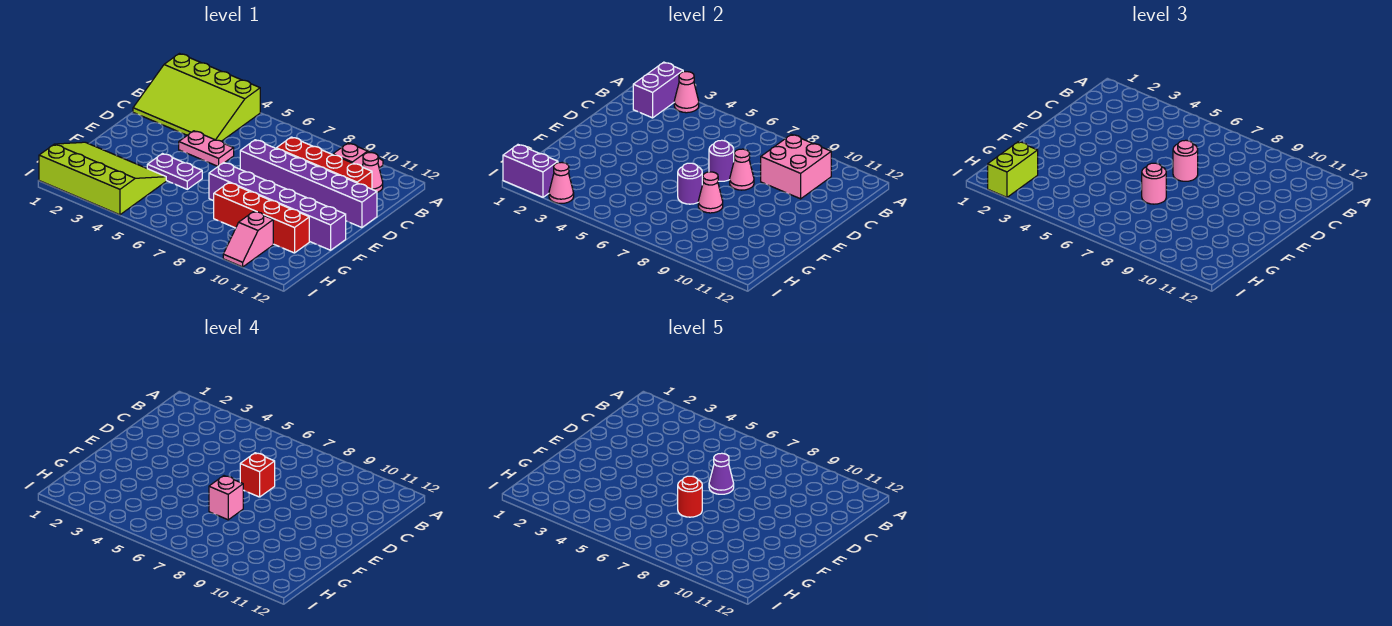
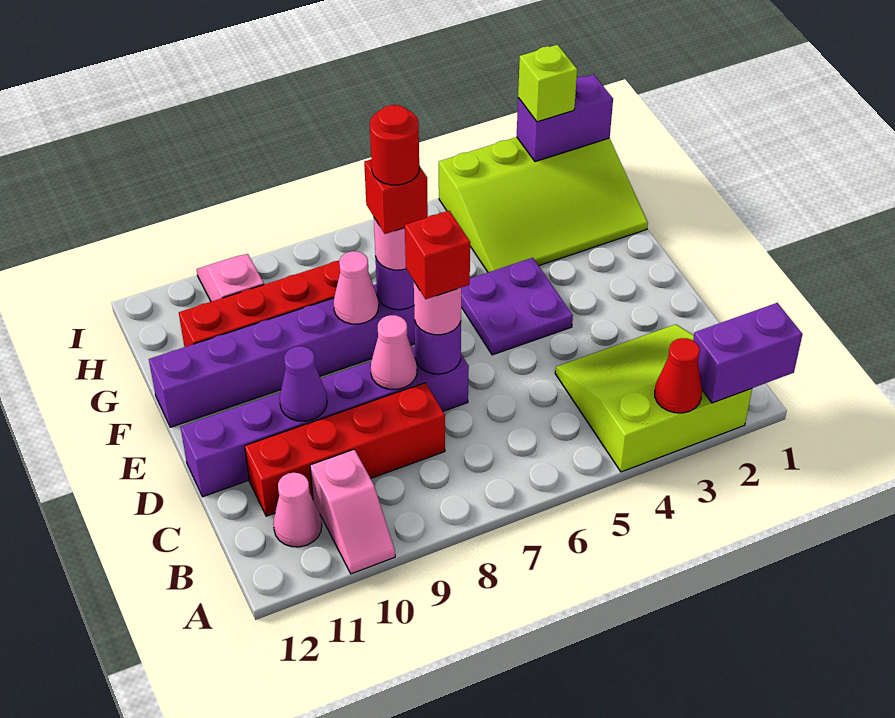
lime slope A1:C4 level 1 top A -> lime slope A2:C4 level 1 top A
purple brick A2:B2 level 2 -> purple brick A1:A2 level 2
pink cone A3 level 2 -> red cone A3 level 2
pink brick B9:C10 level 2 -> none
pink plate D4:D5 level 1 -> none
purple cone D7 level 5 -> purple cone D10 level 2
purple plate F4:F5 level 1 -> purple plate E4:F5 level 1
pink brick F7 level 4 -> red brick F7 level 4
lime brick H2:I2 level 3 -> lime brick I2 level 3
pink cone I3 level 2 -> none

